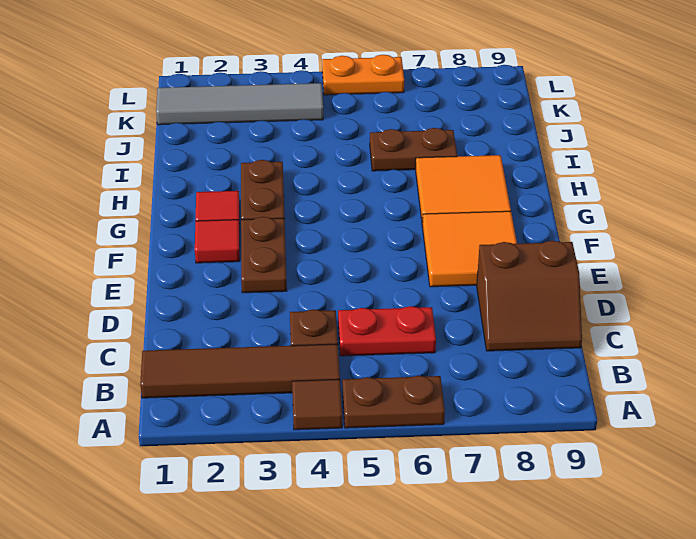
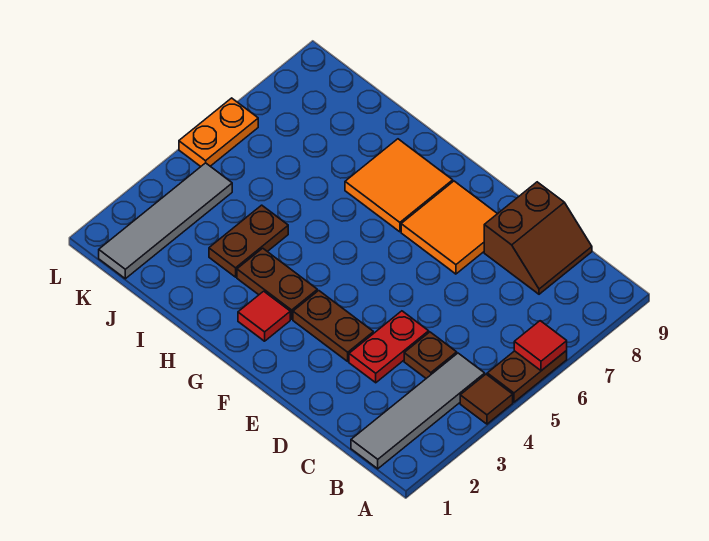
brown tile B1:B4 level 1 -> grey tile B1:B4 level 1
red plate C5:C6 level 1 -> red plate D3:D4 level 1
red tile F2 level 1 -> red tile A6 level 2
brown plate I6:I7 level 1 -> brown plate I3:I4 level 1

